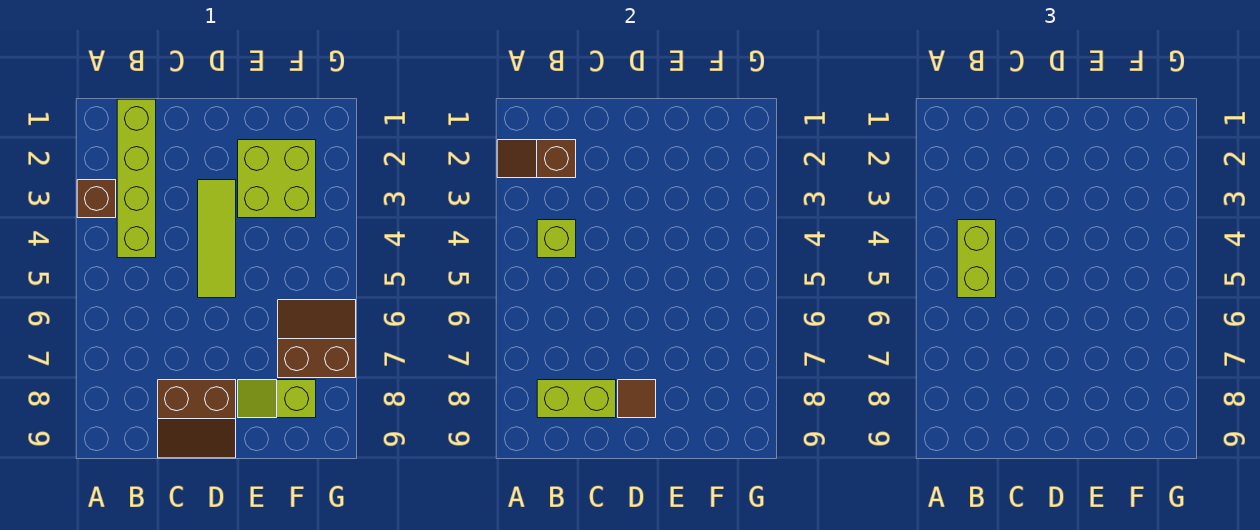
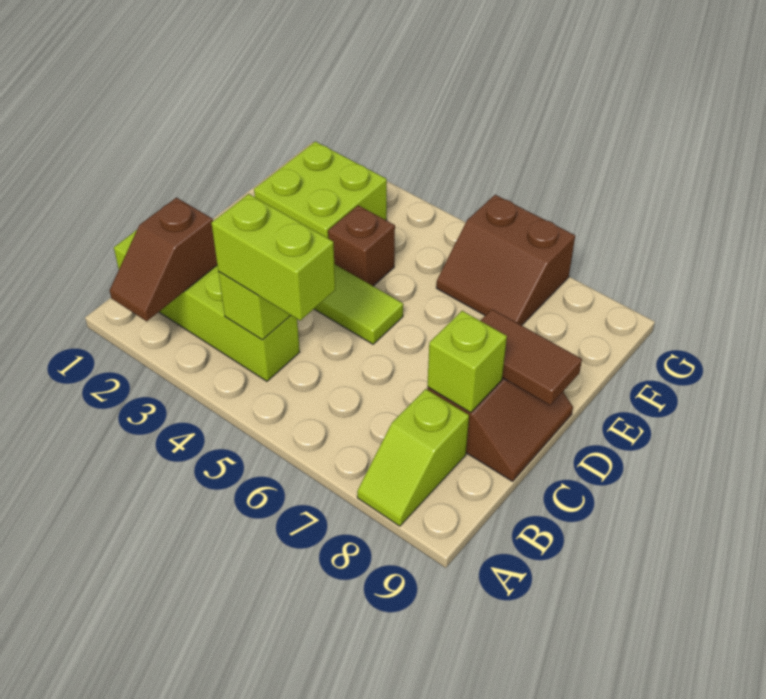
brown brick A3 level 1 -> brown brick E4 level 1
lime brick B8:C8 level 2 -> lime brick C8 level 2
brown tile D8 level 2 -> brown tile D8:D9 level 2
lime slope E8:F8 level 1 top F -> lime slope A8:B8 level 1 top B
brown slope F6:G7 level 1 top 7 -> brown slope F6:G7 level 1 top G

